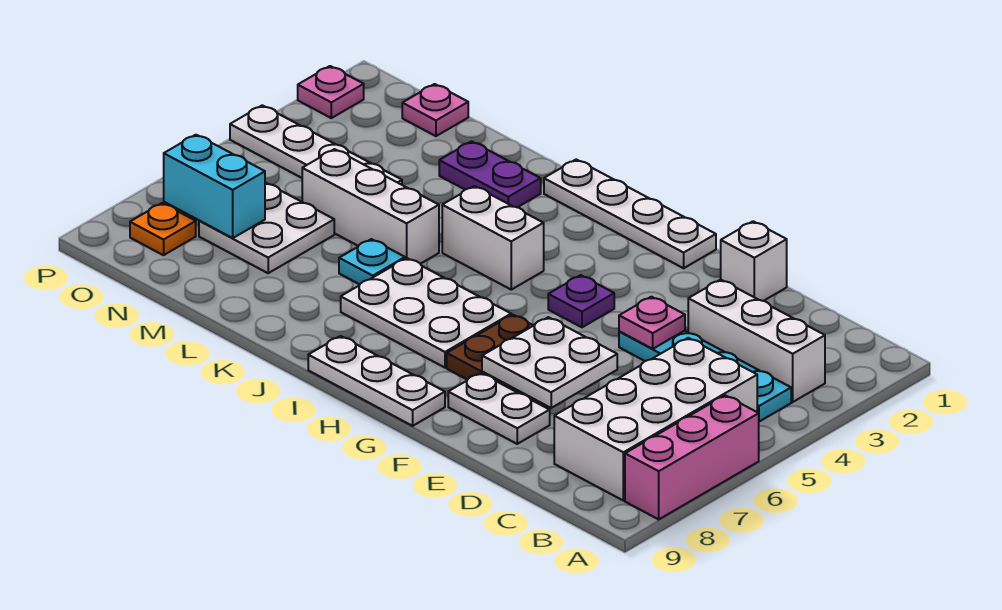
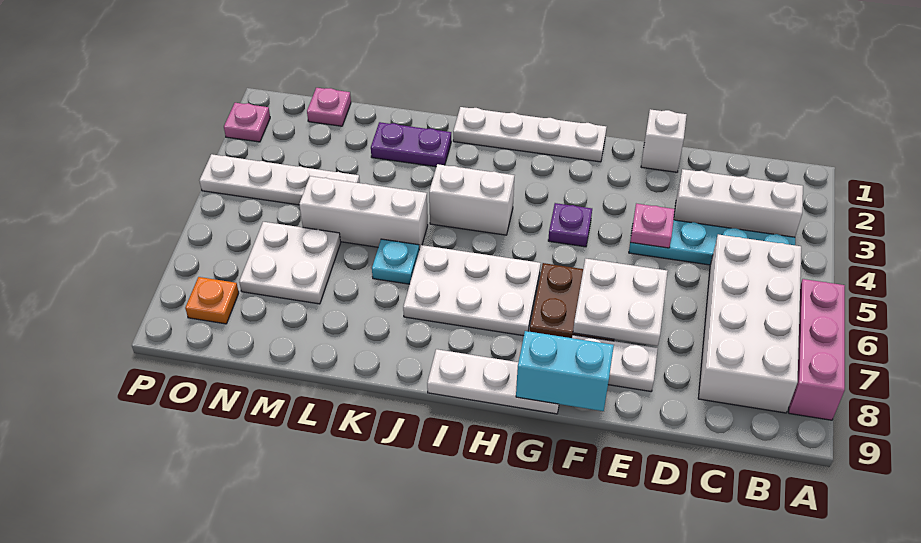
cyan brick N7:O7 level 2 -> cyan brick F9:G9 level 2

